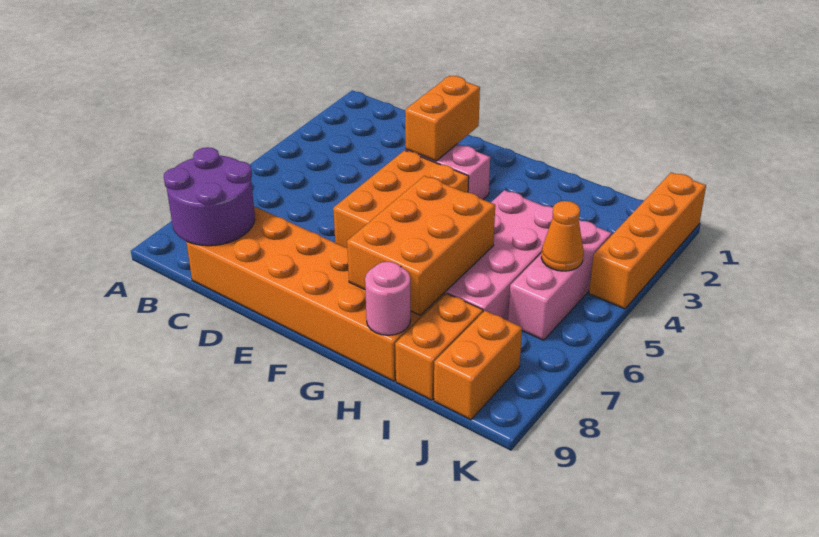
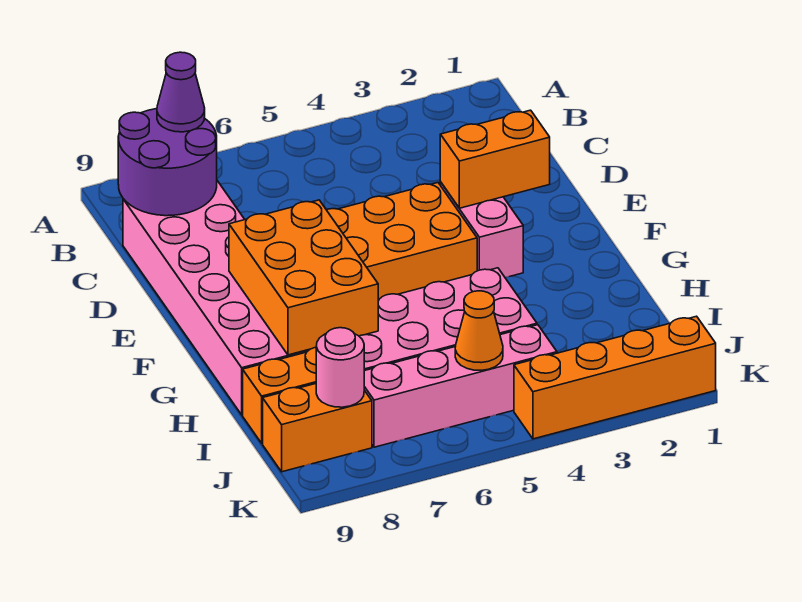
none -> purple cone B8 level 3
orange brick C8:H9 level 1 -> pink brick C8:H9 level 1
orange brick G6:H8 level 2 -> orange brick F7:H8 level 2
pink round brick H9 level 2 -> pink round brick J8 level 2
pink brick J4:J6 level 1 -> pink brick J4:J7 level 1

